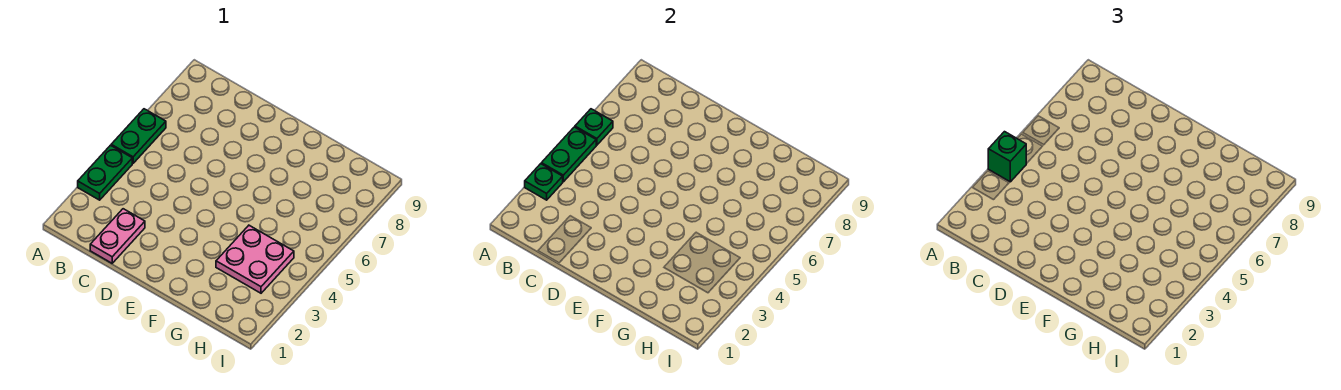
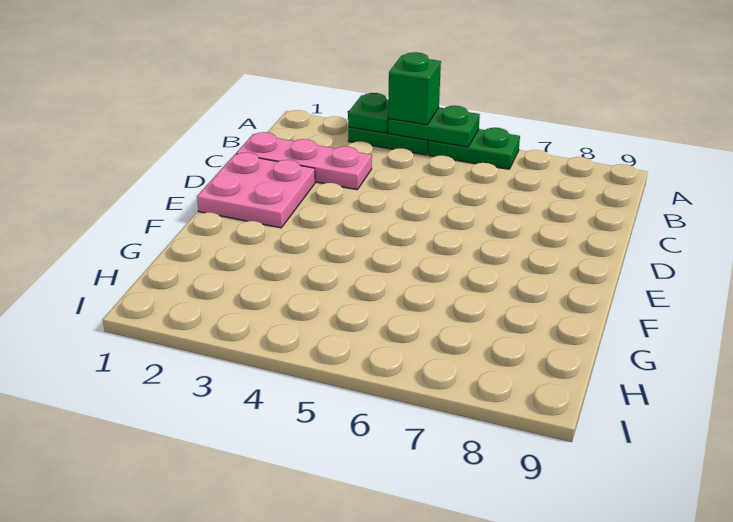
green plate A6 level 2 -> none
pink plate C1:C2 level 1 -> pink plate C1:C3 level 1
pink plate G3:H4 level 1 -> pink plate D1:E2 level 1

